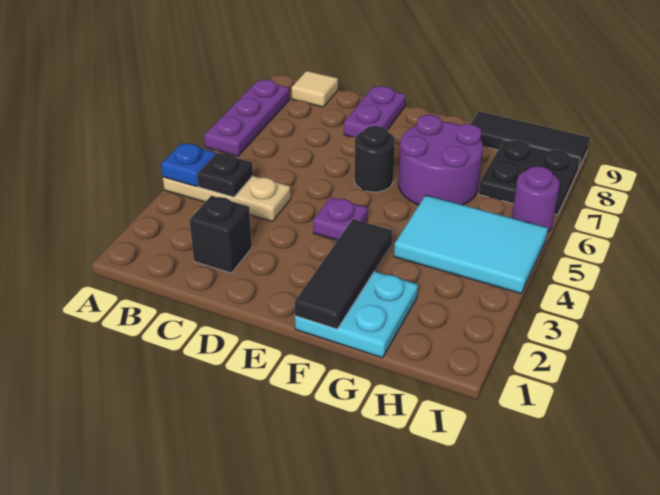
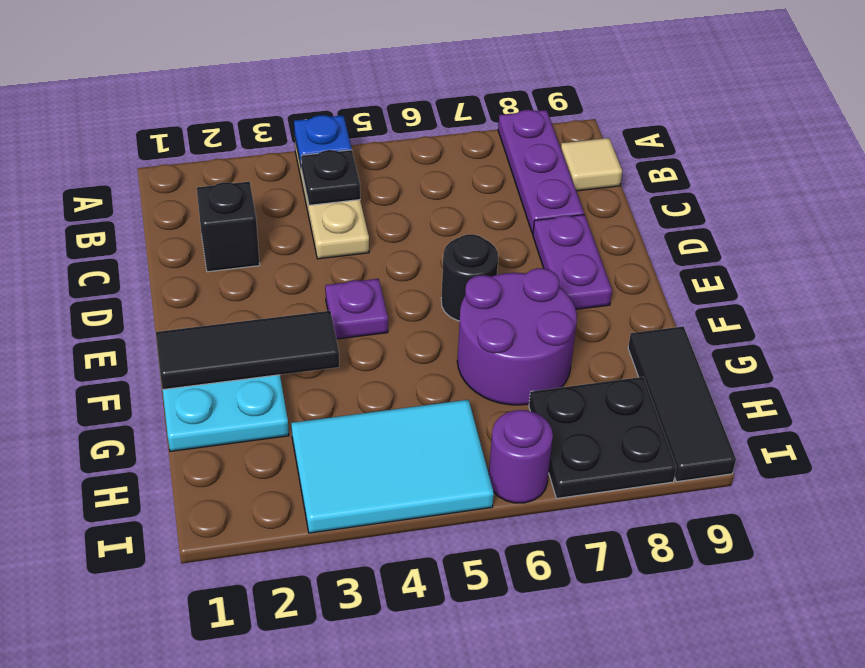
purple plate A6:A8 level 1 -> purple plate A8:C8 level 1
purple plate D8:D9 level 1 -> purple plate D8:E8 level 1
cyan tile G4:I5 level 1 -> cyan tile H3:I5 level 1

